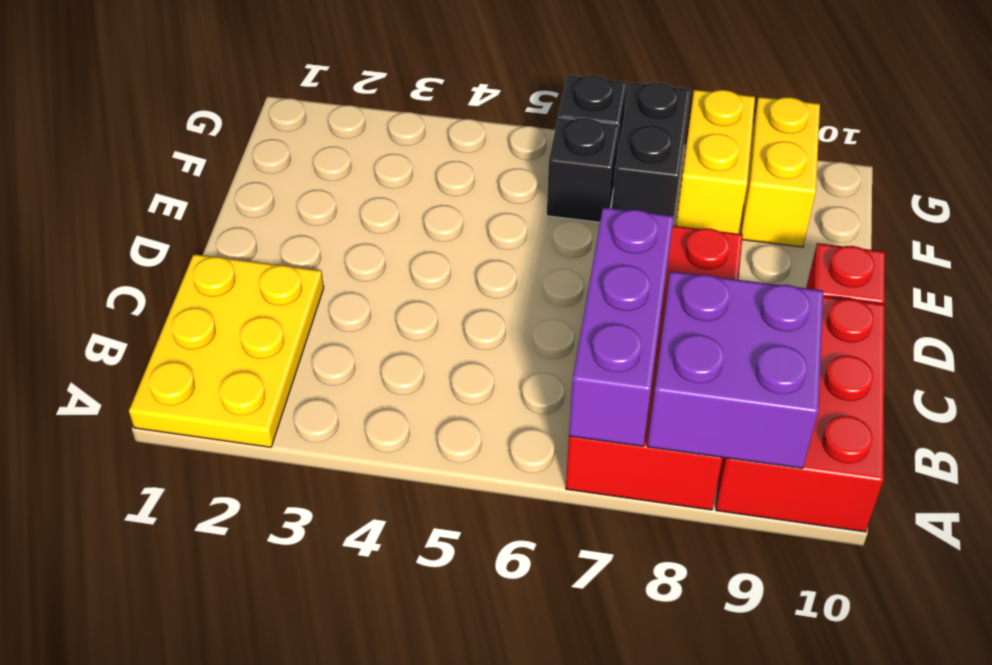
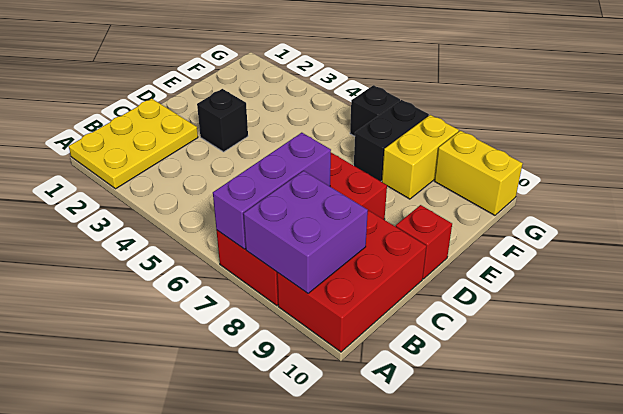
black brick F6 level 1 -> black brick D3 level 1
yellow brick F9:G9 level 1 -> yellow brick G9:G10 level 1

